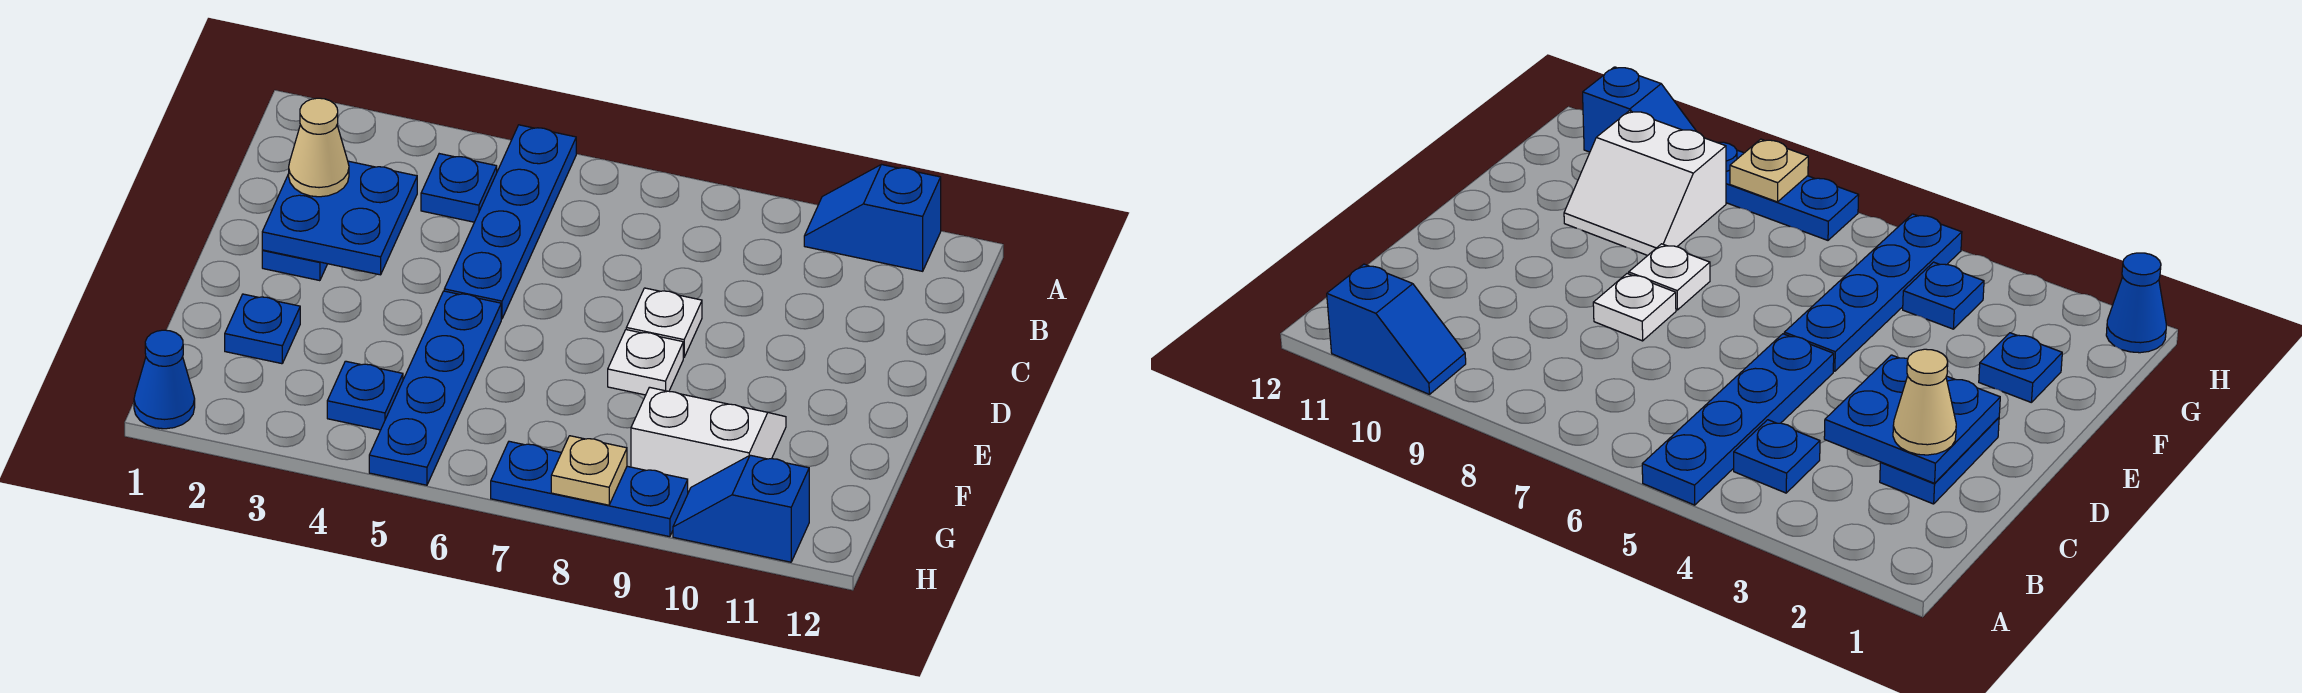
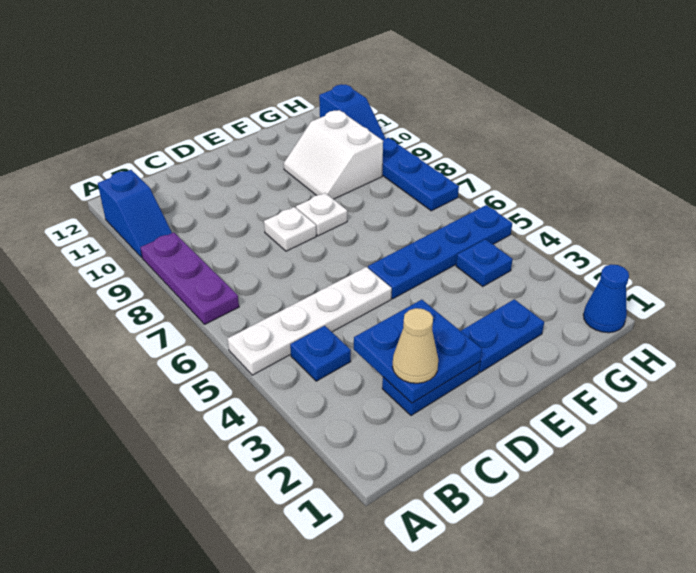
blue plate A5:D5 level 1 -> white plate A5:D5 level 1
none -> purple plate A7:A9 level 1
blue plate F2 level 1 -> blue plate E2:F2 level 1
tan plate H8 level 2 -> none

